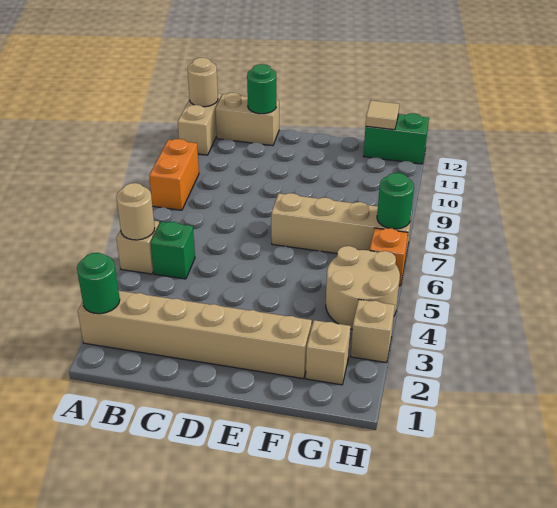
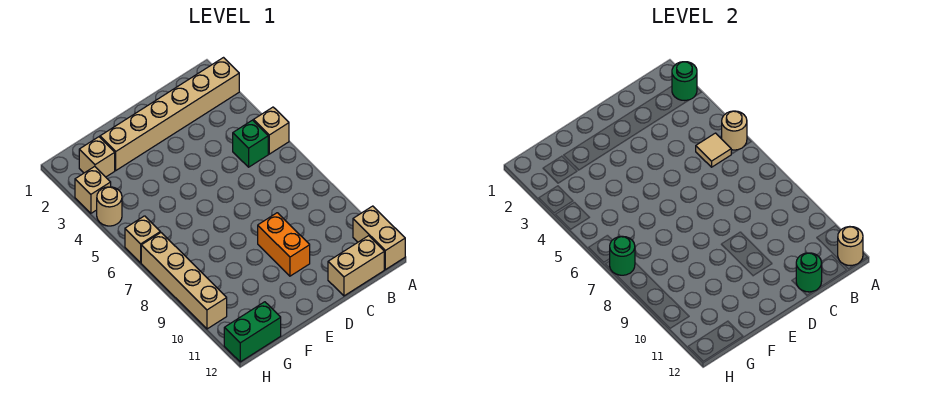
orange brick A8:A9 level 1 -> orange brick D9:D10 level 1
tan brick E7:H7 level 1 -> tan brick H7:H10 level 1
tan round brick G4:H5 level 1 -> tan round brick H4 level 1
tan tile G12 level 2 -> tan tile B5 level 2
orange brick H6 level 1 -> tan brick H6 level 1

